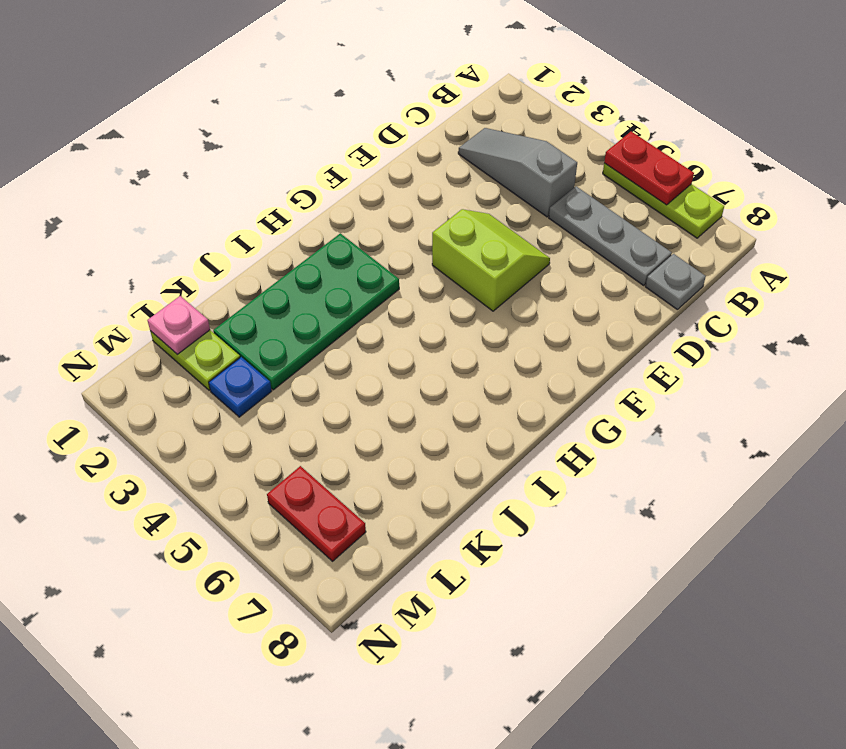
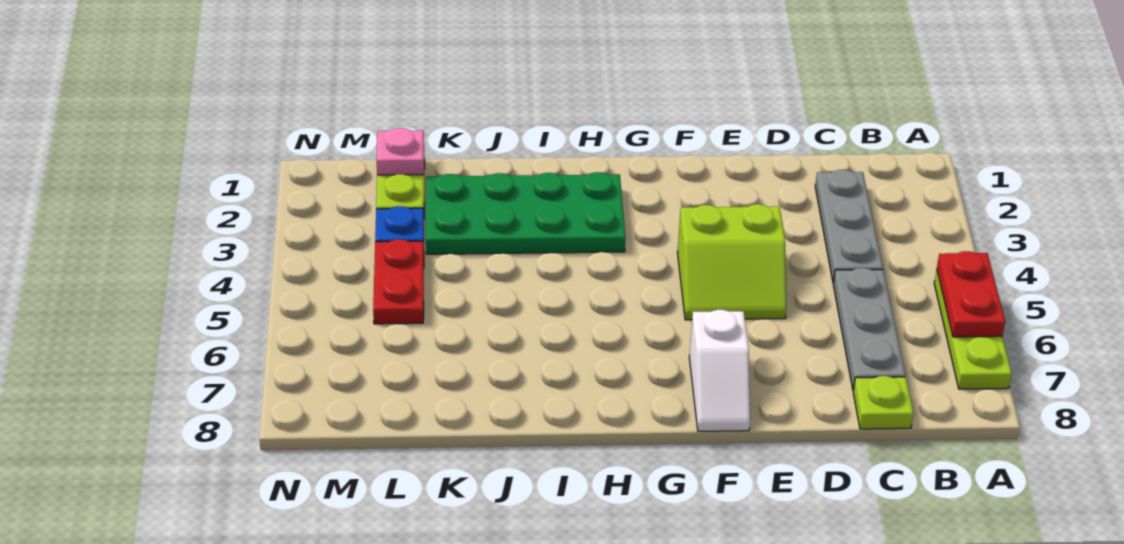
grey slope C2:C4 level 1 top 4 -> grey plate C2:C4 level 1
grey plate C8 level 1 -> lime plate C8 level 1
lime slope E4:F5 level 1 top F -> lime slope E4:F5 level 1 top 4
none -> white slope F7:F8 level 1 top 7
red plate M6:M7 level 1 -> red plate L4:L5 level 1

